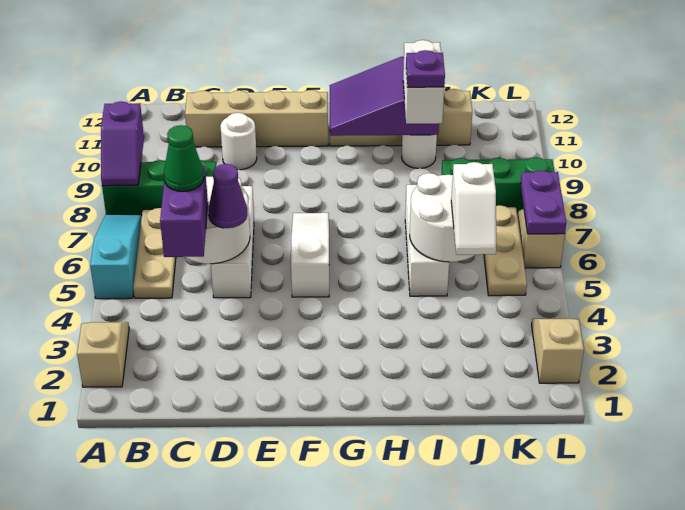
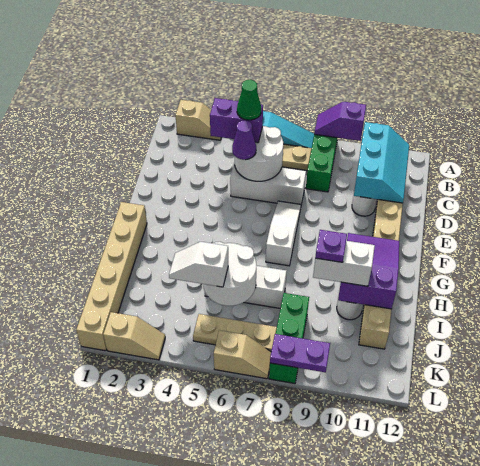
none -> cyan slope B10:D11 level 2 top 10
white slope F5:F7 level 1 top 5 -> white slope E7:G7 level 1 top G
none -> tan brick G1:L1 level 1
purple plate L6:L7 level 2 -> purple plate L8:L9 level 2

